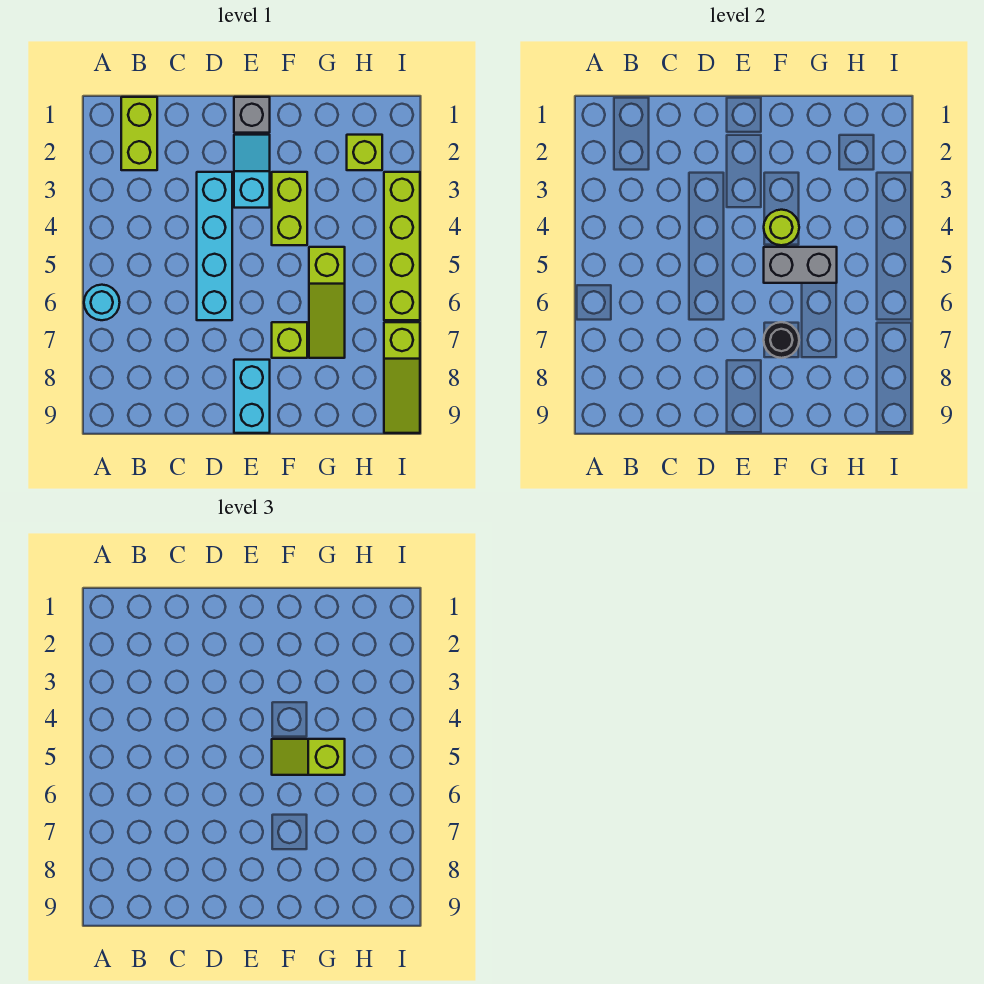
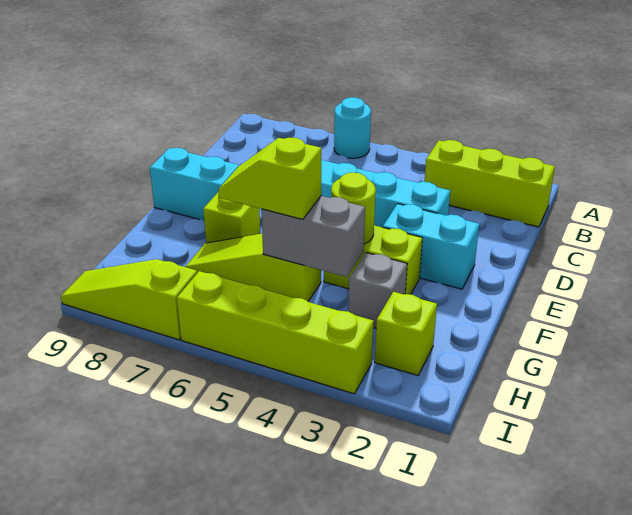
lime brick B1:B2 level 1 -> lime brick B1:B3 level 1
grey brick E1 level 1 -> grey brick G3 level 1
cyan slope E2:E3 level 1 top 3 -> cyan brick E2:E3 level 1
grey brick F5:G5 level 2 -> grey brick G4:G5 level 2
lime slope F5:G5 level 3 top G -> lime slope G5:G6 level 3 top 5
black round brick F7 level 2 -> none

